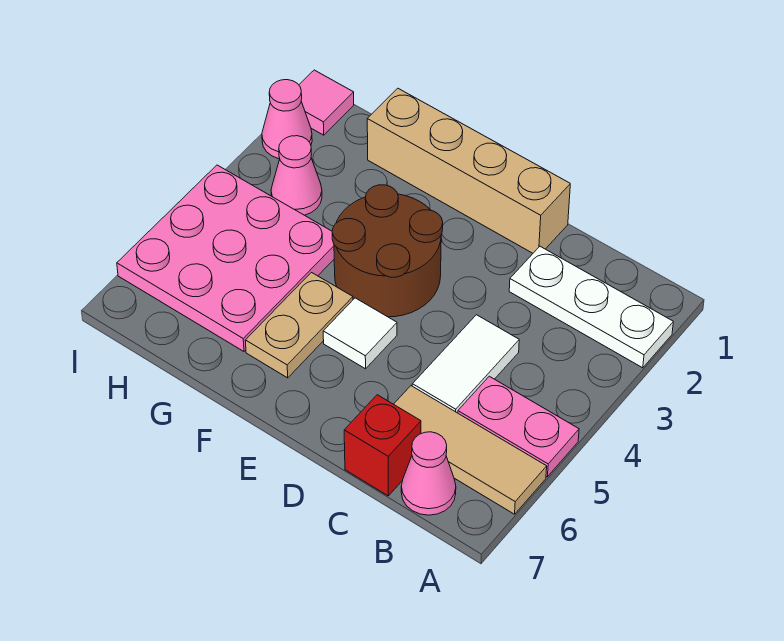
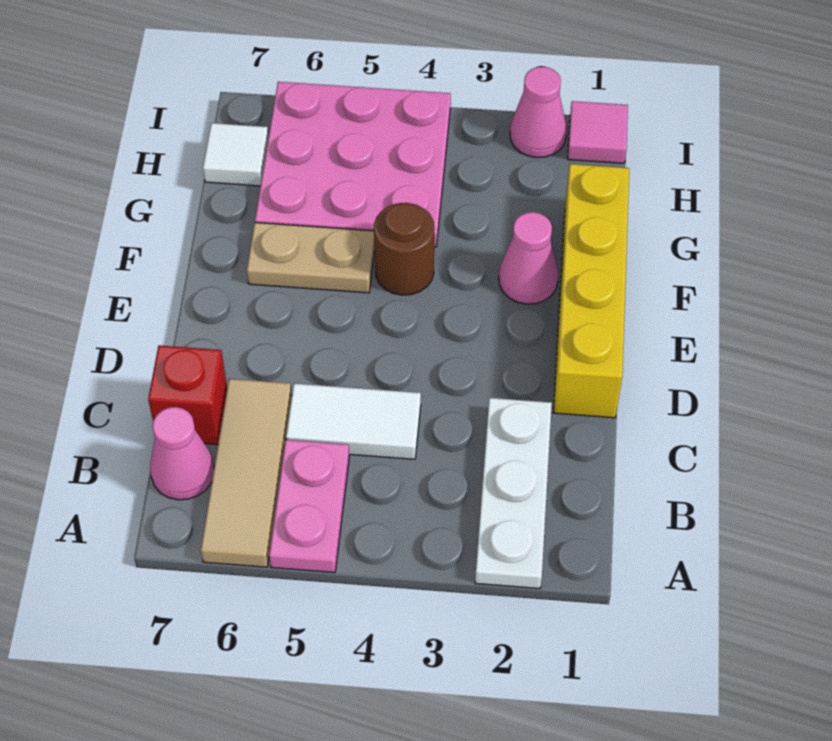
tan brick D1:G1 level 1 -> yellow brick D1:G1 level 1
brown round brick E3:F4 level 1 -> brown round brick F4 level 1
white tile E5 level 1 -> white tile H7 level 1
pink cone H3 level 1 -> pink cone F2 level 1

